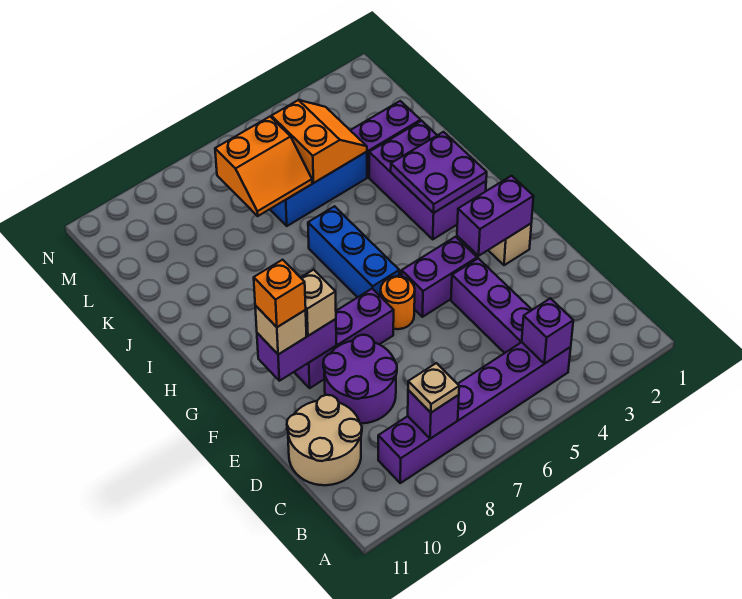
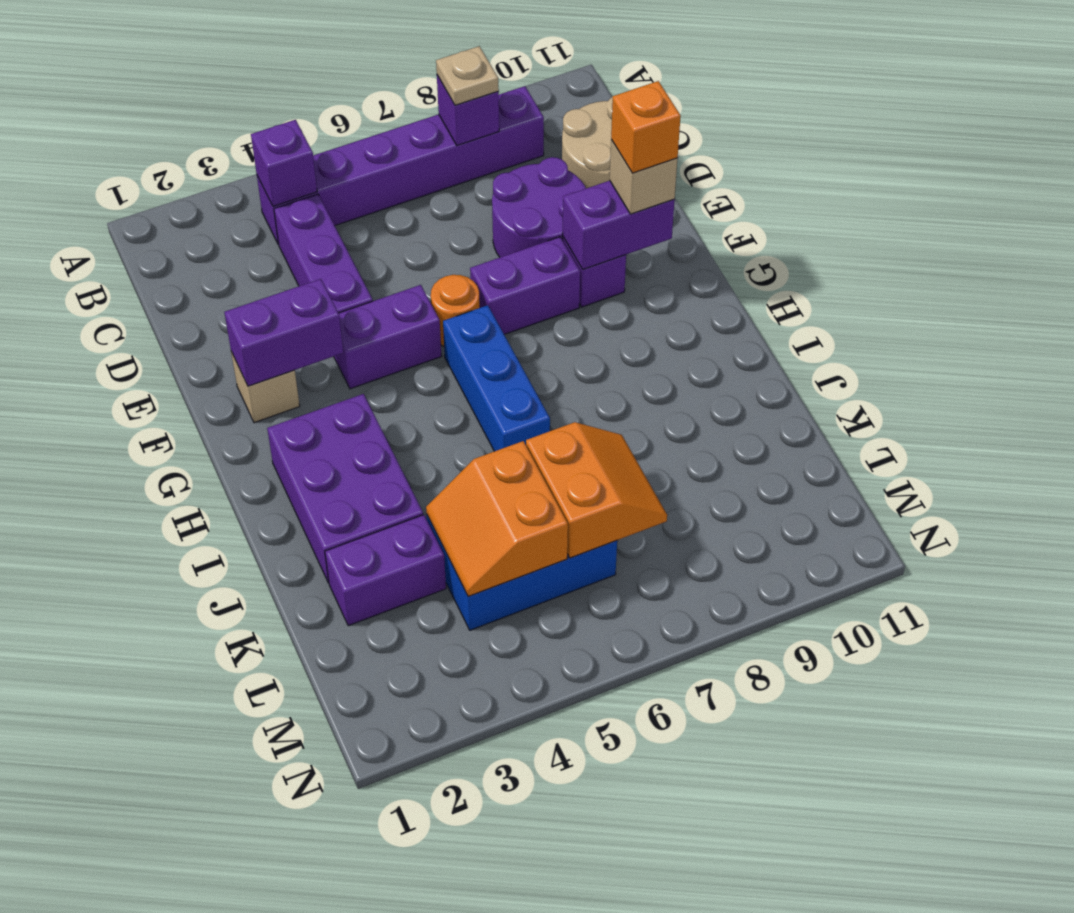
tan brick F9 level 3 -> none
purple plate H2:I3 level 2 -> none
orange slope K6:L7 level 2 top L -> orange slope K6:L7 level 2 top 6

